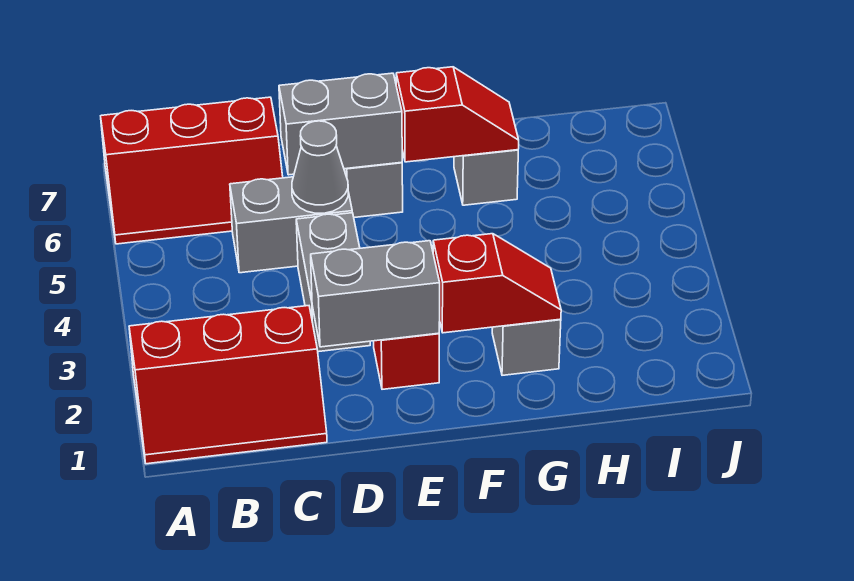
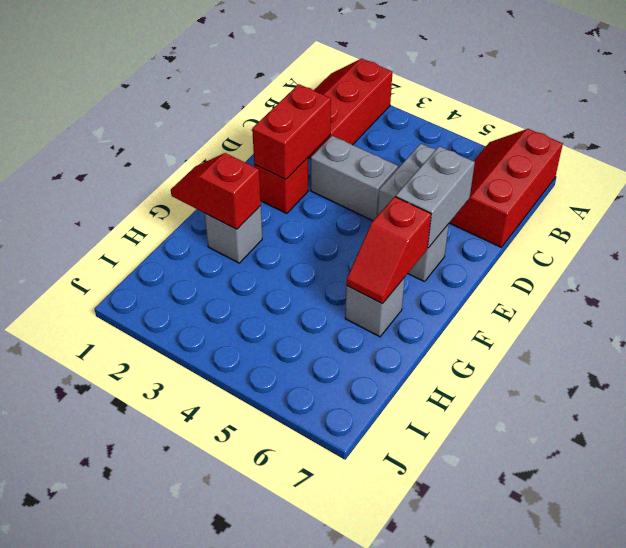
grey brick D2:E2 level 2 -> red brick D2:E2 level 2
grey cone D5 level 2 -> none
red slope F2:G2 level 2 top F -> red slope G1:G2 level 2 top 2

